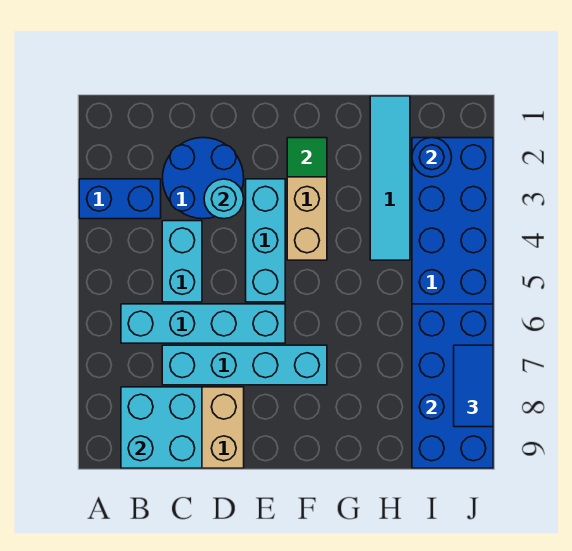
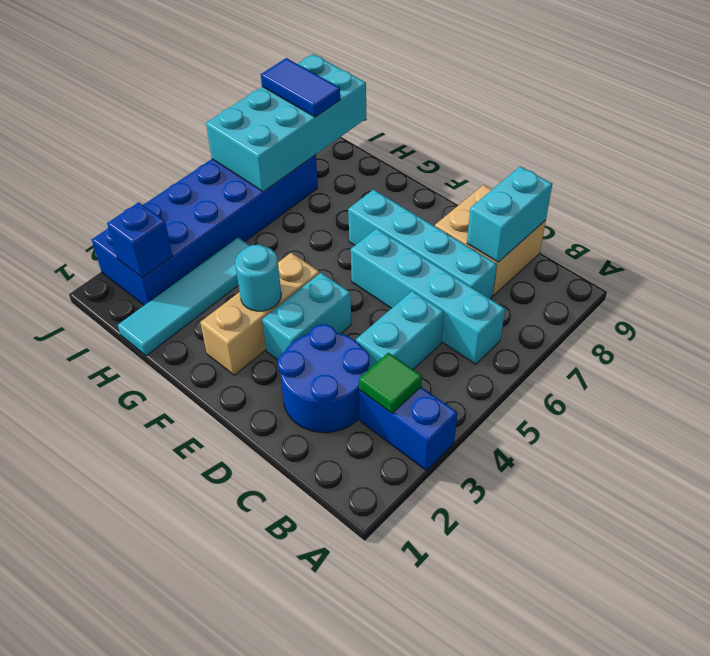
cyan brick B8:C9 level 2 -> cyan brick C8:C9 level 2
cyan round brick D3 level 2 -> cyan round brick F3 level 2
cyan brick E3:E5 level 1 -> cyan brick E3:E4 level 1
green tile F2 level 2 -> green tile B3 level 2
blue round brick I2 level 2 -> blue brick I2 level 2
blue brick I6:J9 level 2 -> cyan brick I6:J9 level 2
blue tile J7:J8 level 3 -> blue tile I8:J8 level 3

